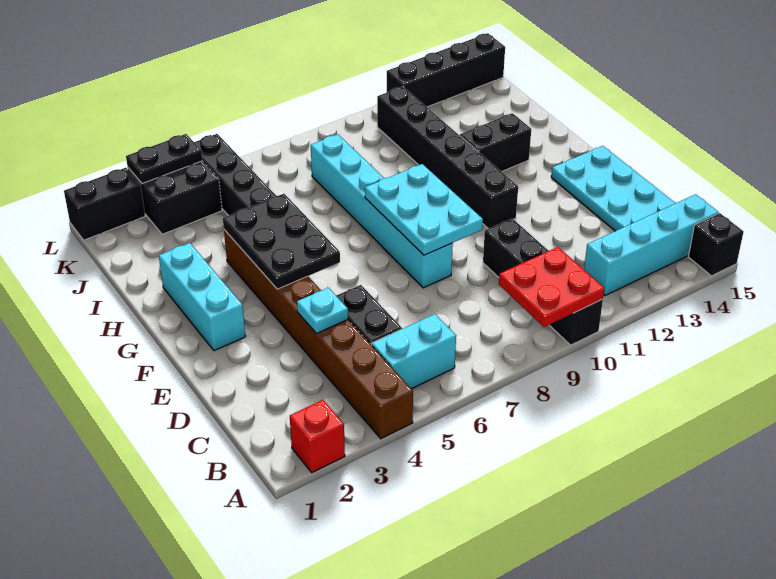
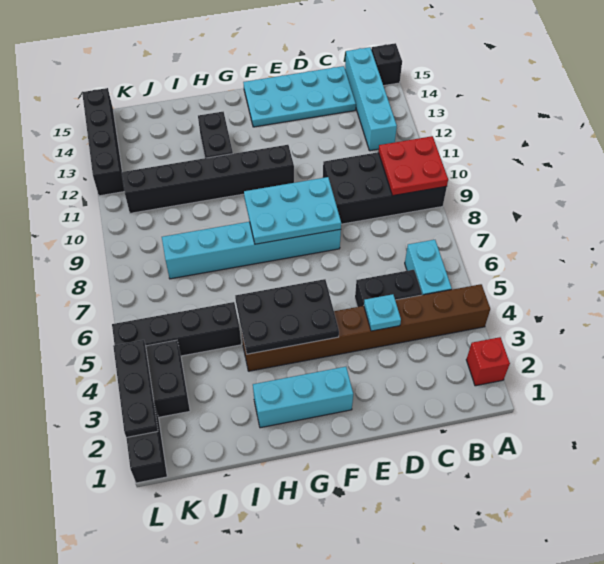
black brick A10:D10 level 1 -> black brick A9:D10 level 1
black plate L3:L4 level 2 -> black plate L2:L4 level 2

